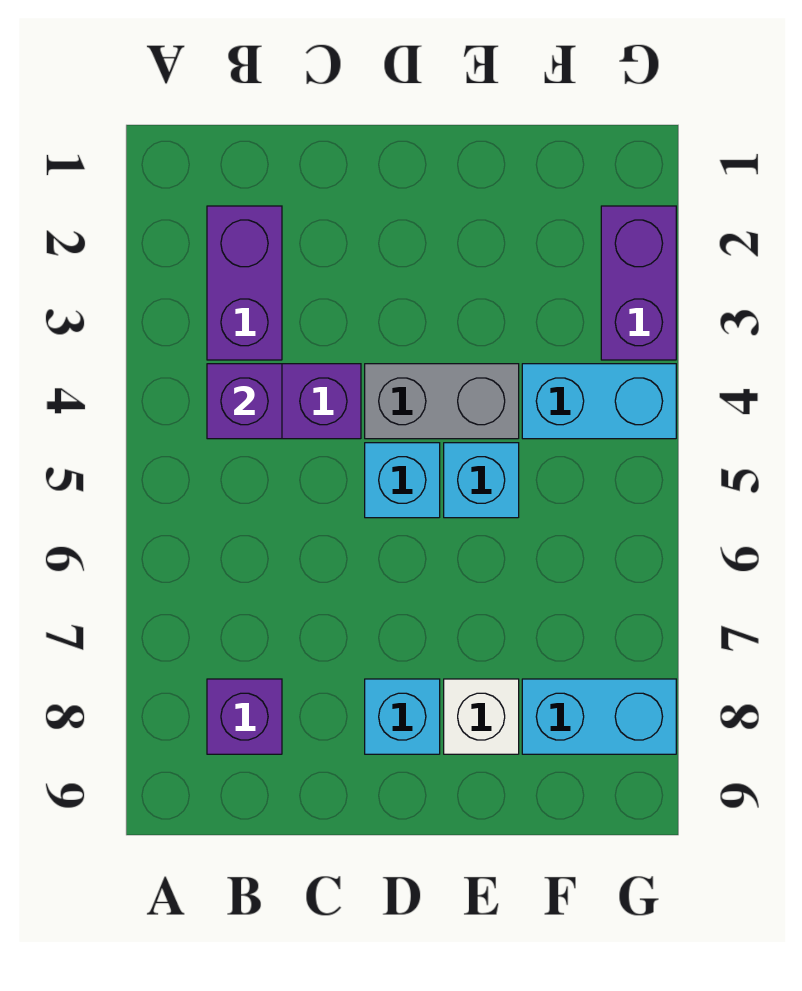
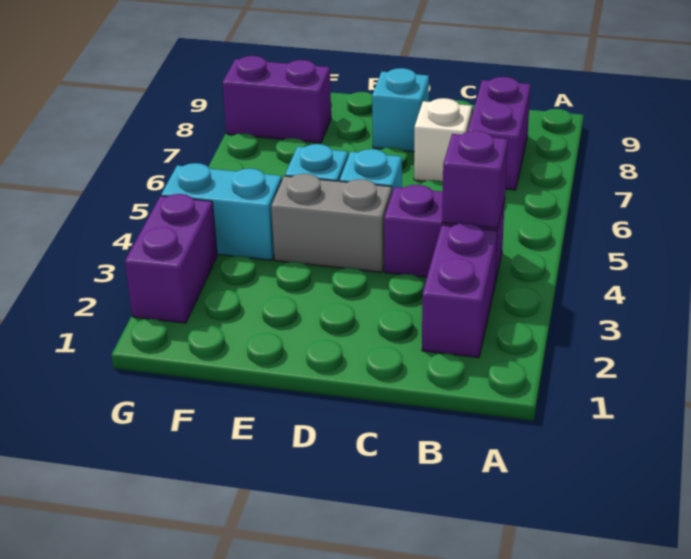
purple brick B8 level 1 -> purple brick B7:B8 level 1
white brick E8 level 1 -> white brick C7 level 1
cyan brick F8:G8 level 1 -> purple brick F8:G8 level 1

